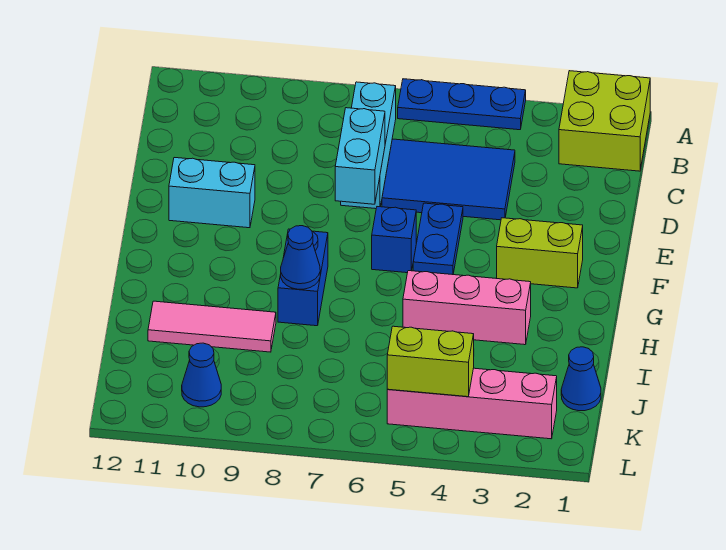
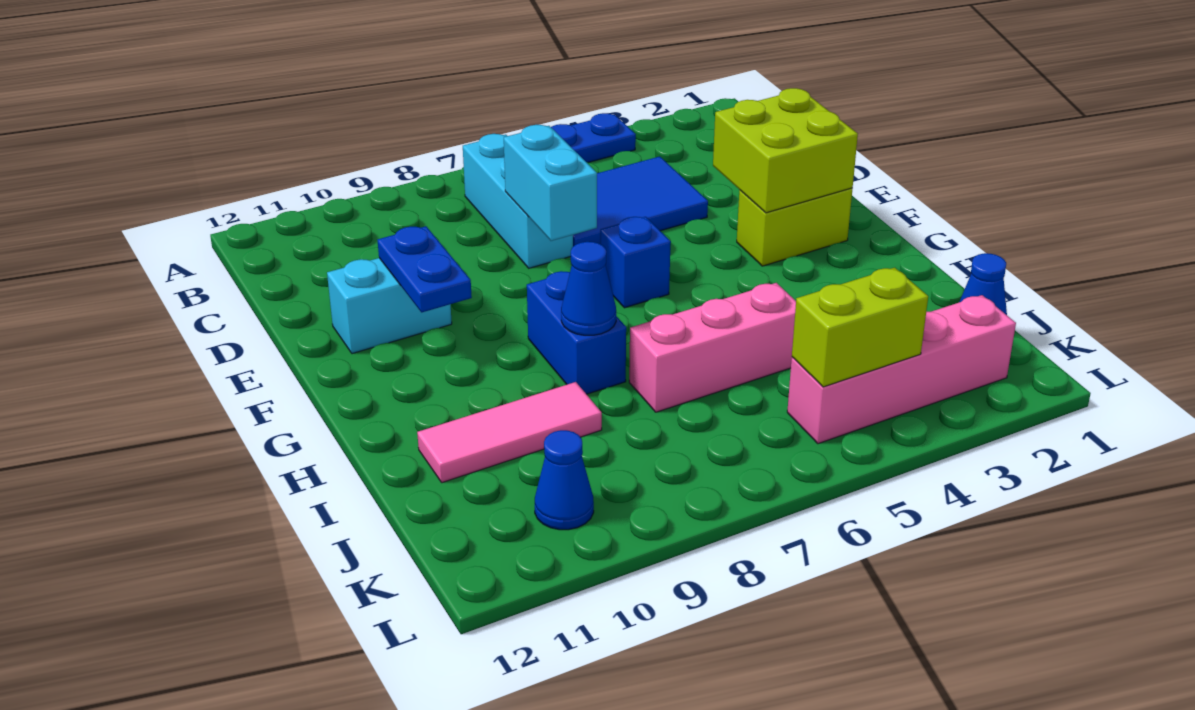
lime brick A1:B2 level 1 -> lime brick E2:F3 level 2
blue plate E5:F5 level 1 -> blue plate E10:F10 level 2
pink brick H3:H5 level 1 -> pink brick I5:I7 level 1

